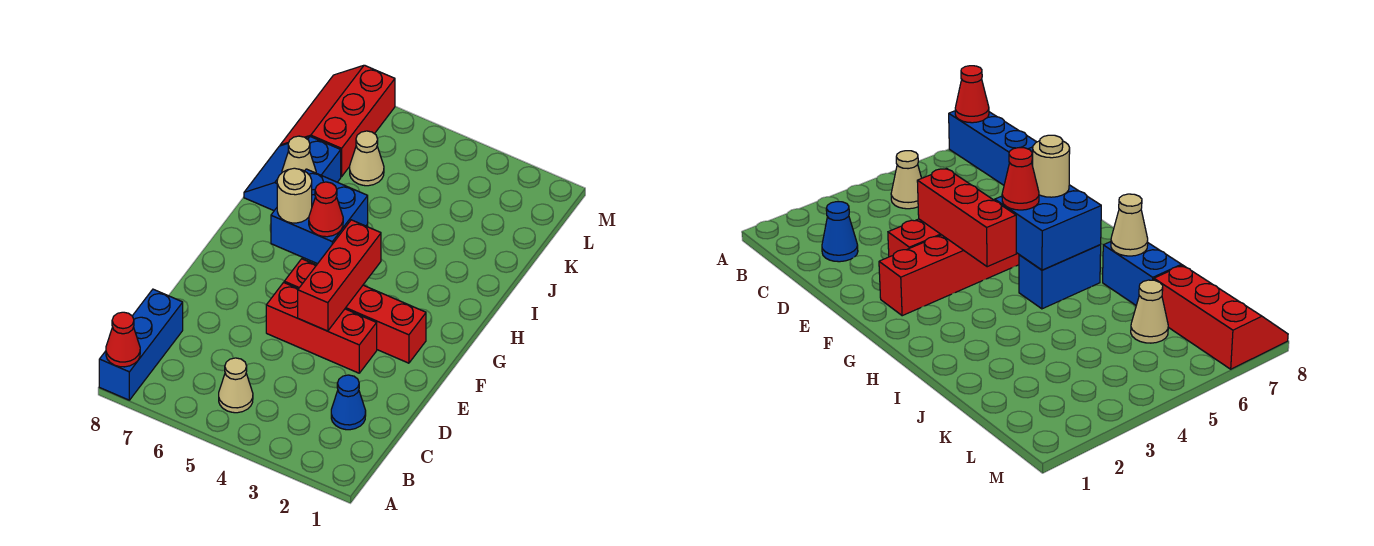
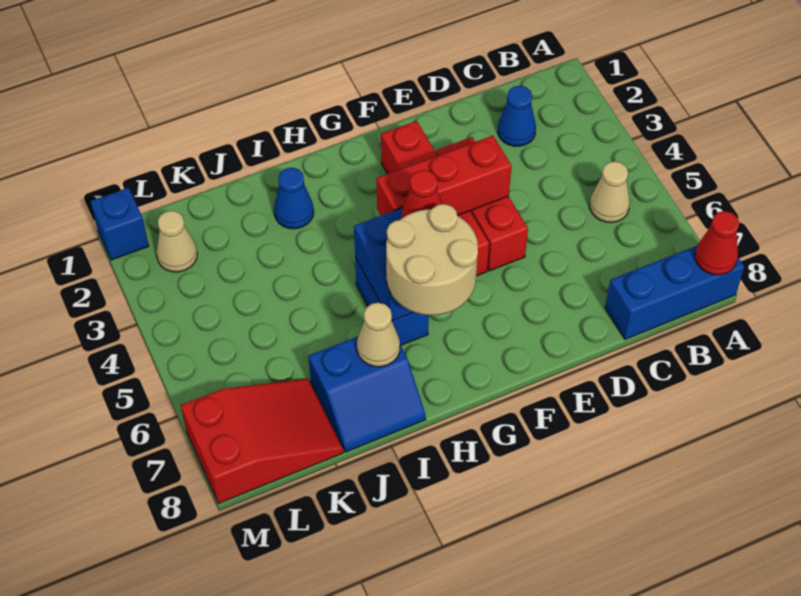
tan round brick G6 level 3 -> tan round brick G6:H7 level 3
none -> blue cone I2 level 1
tan cone K6 level 1 -> tan cone L2 level 1
red slope K7:M8 level 1 top 7 -> red slope K7:M8 level 1 top M
none -> blue brick M1 level 1

